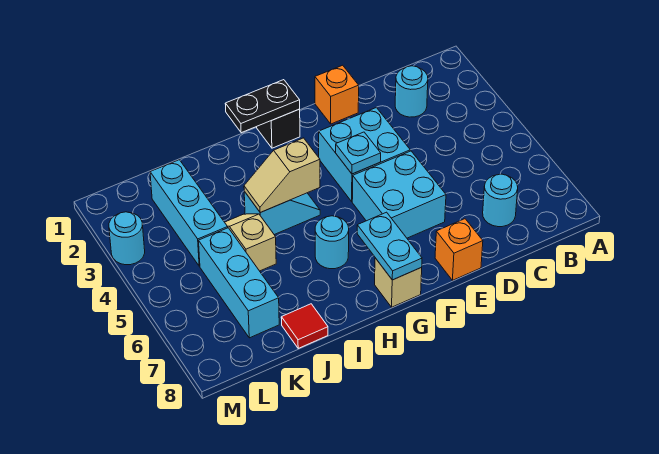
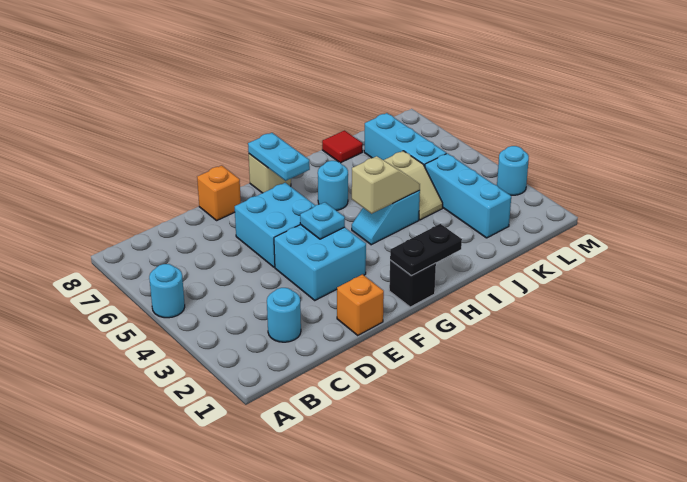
cyan round brick C7 level 1 -> cyan round brick A5 level 1

